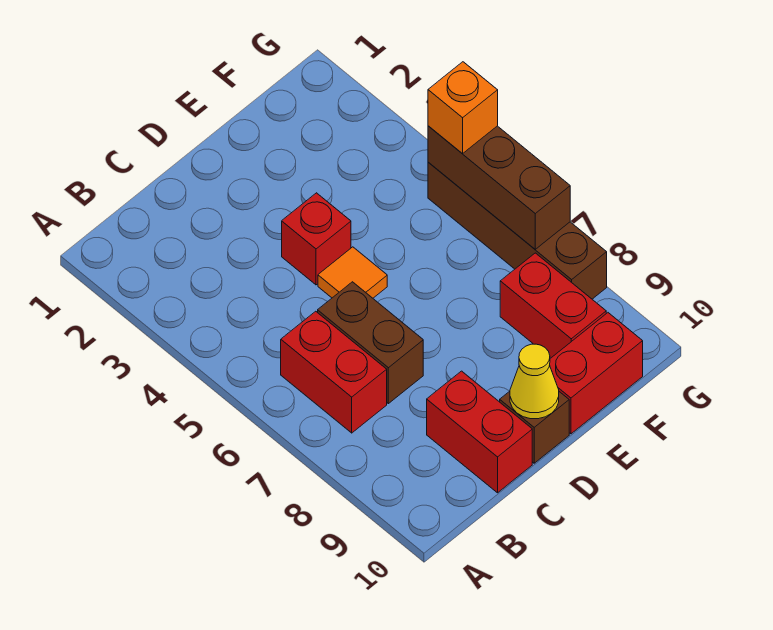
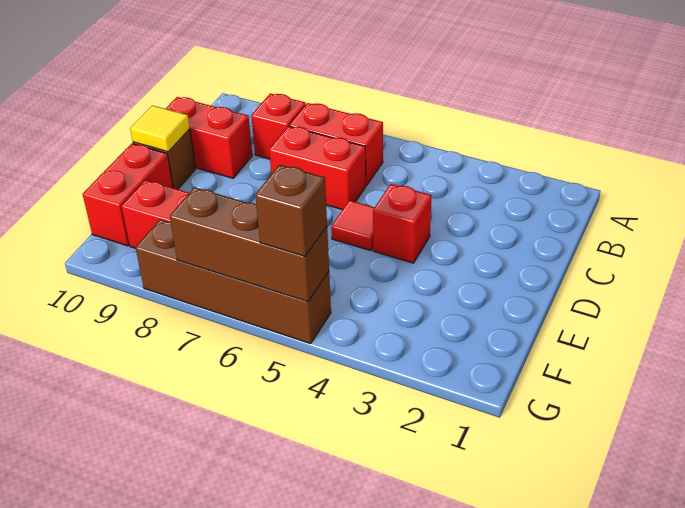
none -> red brick B8 level 1
brown brick C6:C7 level 1 -> red brick C6:C7 level 1
orange tile D5 level 1 -> red tile D5 level 1
yellow cone D10 level 2 -> yellow tile D10 level 2
orange brick G5 level 3 -> brown brick G5 level 3

